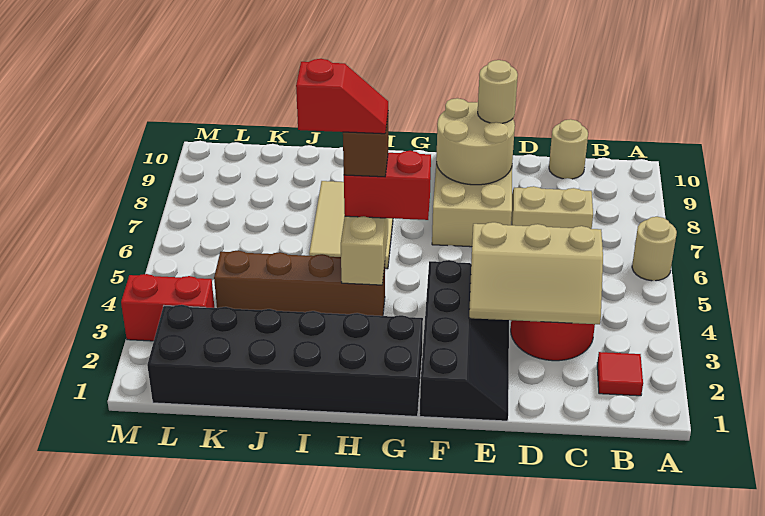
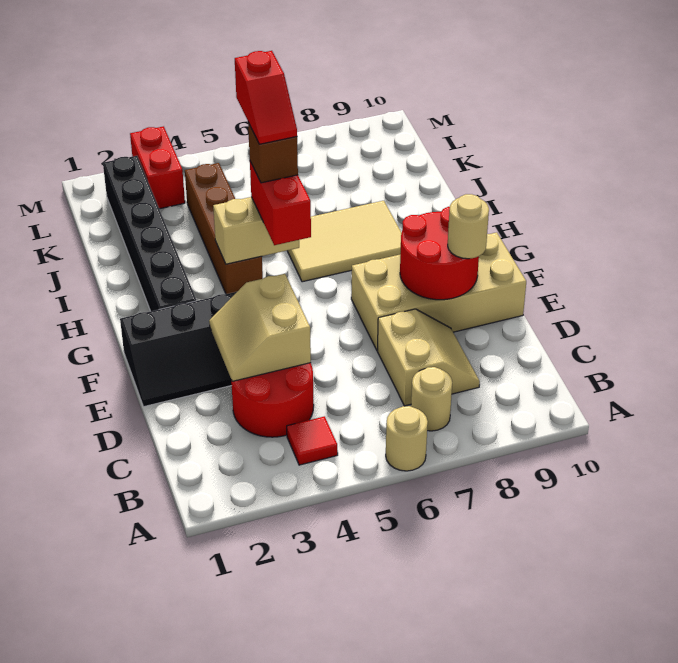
red tile B2 level 1 -> red tile B4 level 1
tan slope C3:E4 level 2 top 4 -> tan slope D3:E4 level 2 top 4
tan round brick C10 level 1 -> tan round brick B7 level 1
tan round brick E8:F9 level 2 -> red round brick E8:F9 level 2
black brick G1:L2 level 1 -> black brick G2:L2 level 1

